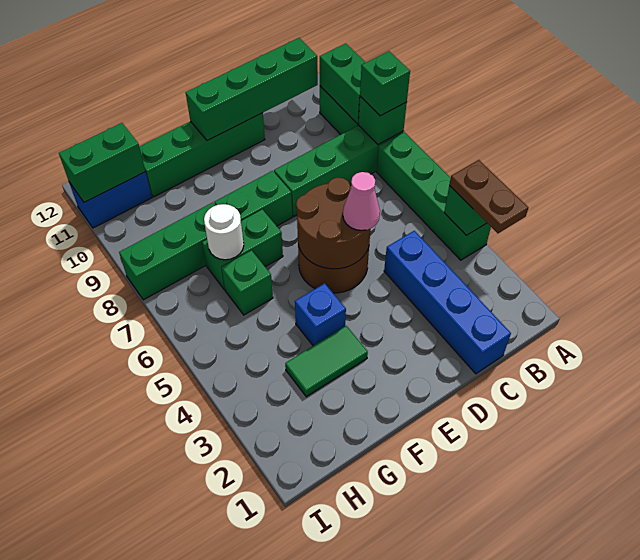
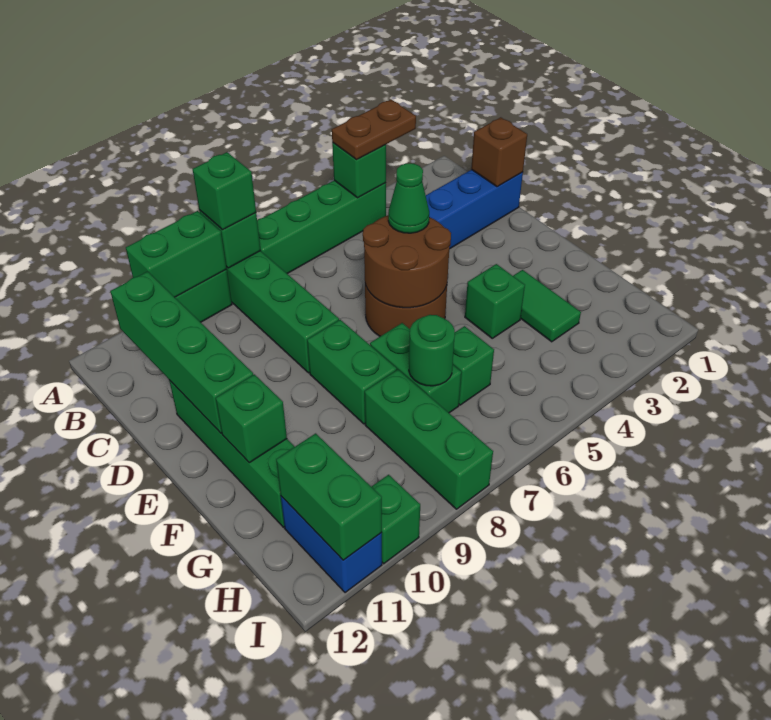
none -> brown brick C1 level 2
pink cone D5 level 3 -> green cone D5 level 3
blue brick F4 level 1 -> green brick F4 level 1
none -> green brick F11 level 2
white round brick G7 level 2 -> green round brick G7 level 2
none -> green brick I10 level 1

